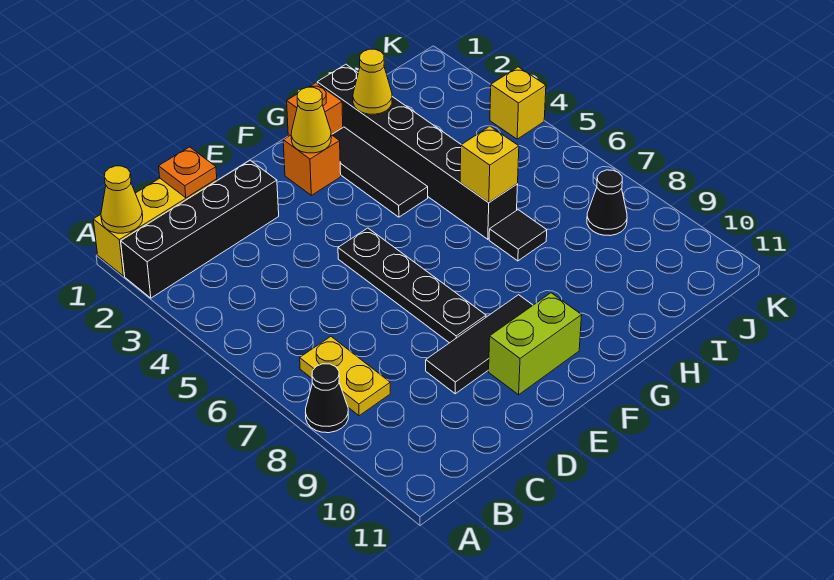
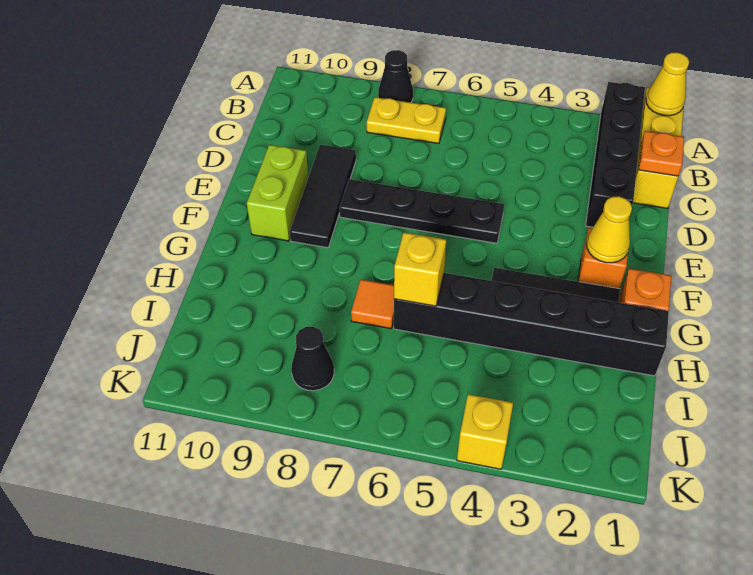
yellow cone H2 level 2 -> none
black tile H7 level 1 -> orange tile H7 level 1

